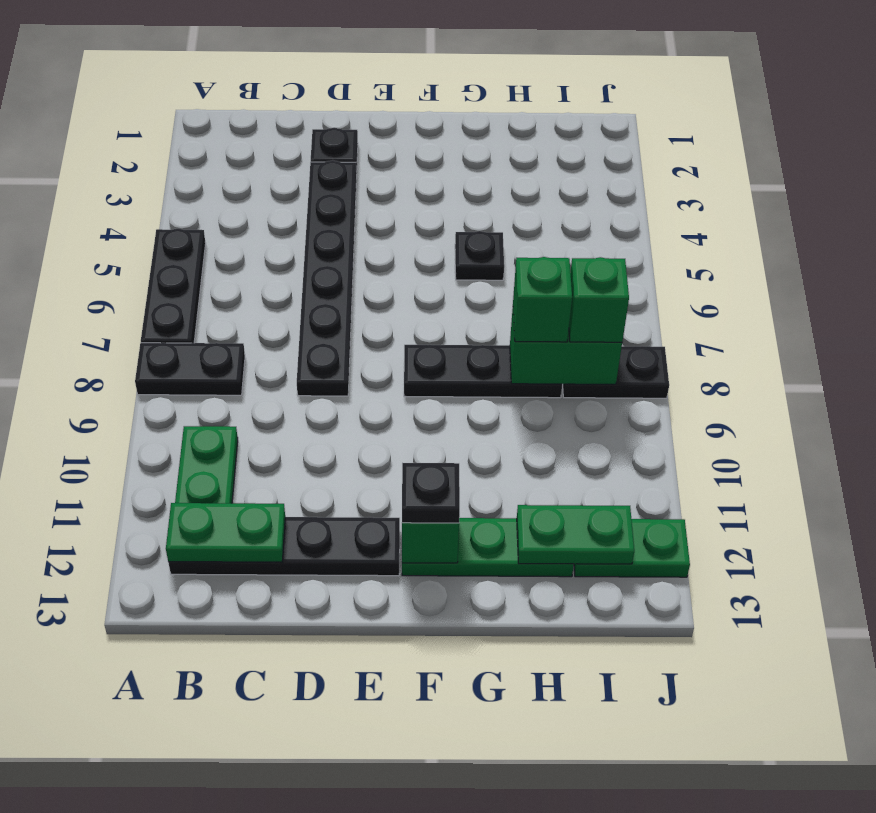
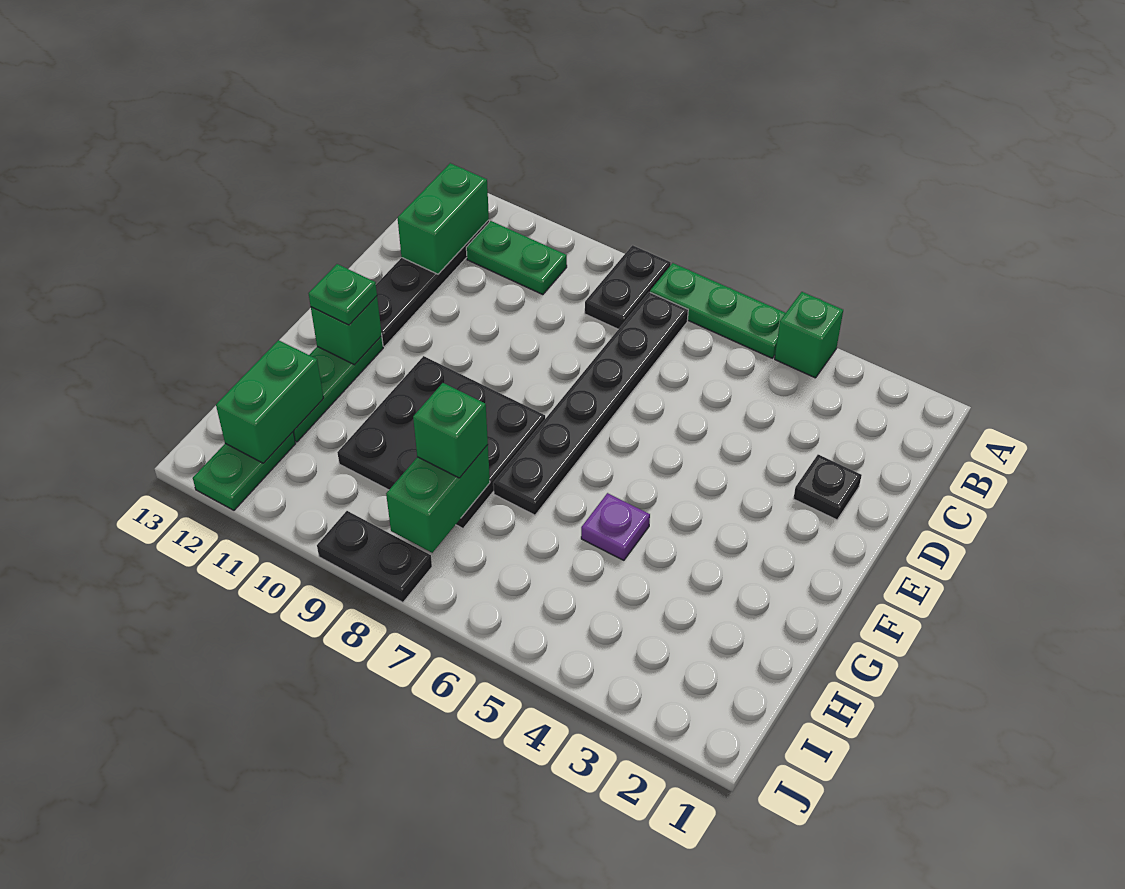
black plate A5:A7 level 1 -> green plate A5:A7 level 1
green plate B12:C12 level 2 -> green brick B12:C12 level 2
black plate D3:D8 level 1 -> black plate B7:G7 level 1
black plate F8:H8 level 1 -> black plate F8:H10 level 1
black plate F12 level 3 -> green plate F12 level 3
black plate G5 level 1 -> purple plate G5 level 1
green plate H12:I12 level 2 -> green brick H12:I12 level 2
black plate I8:J8 level 1 -> black plate J8:J9 level 1
green brick I8 level 3 -> green brick A4 level 1

